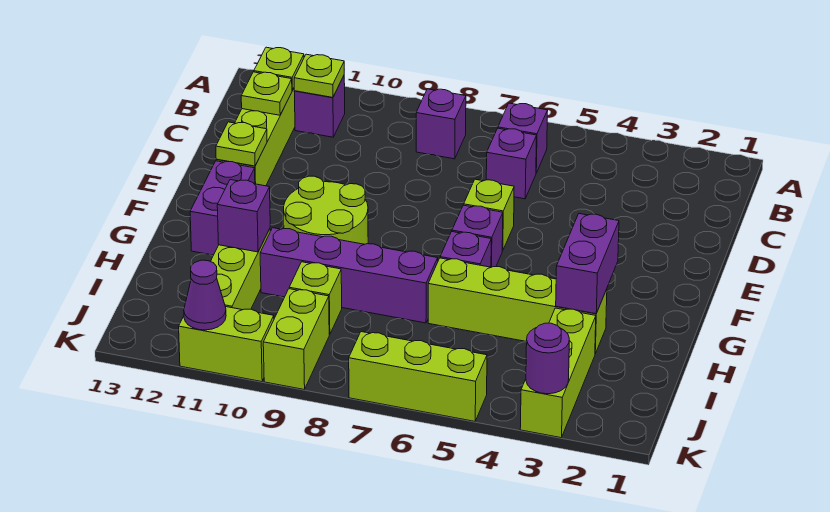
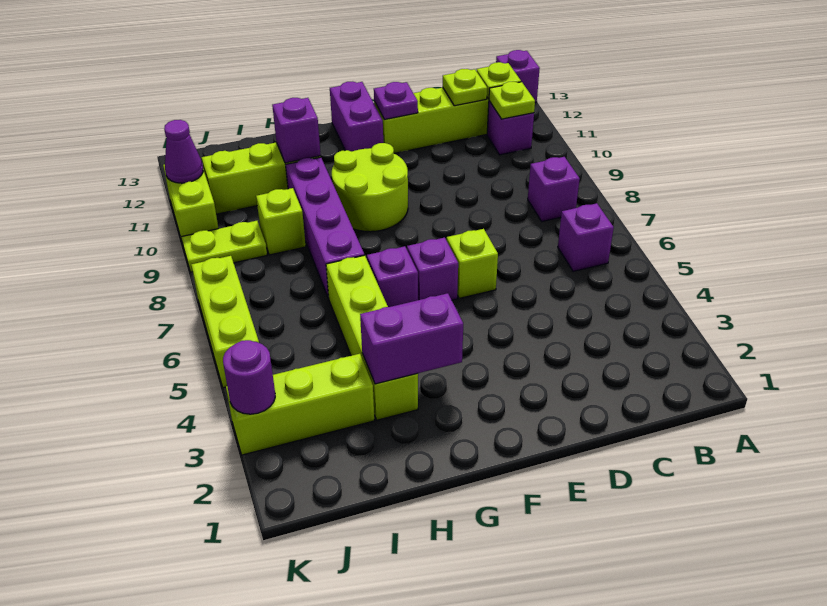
purple brick C6 level 1 -> purple brick A13 level 1
lime plate E12 level 2 -> purple plate E12 level 2
purple brick F12:G12 level 1 -> purple brick F12:F13 level 1
lime brick J9:K9 level 1 -> lime plate J9:K9 level 1

